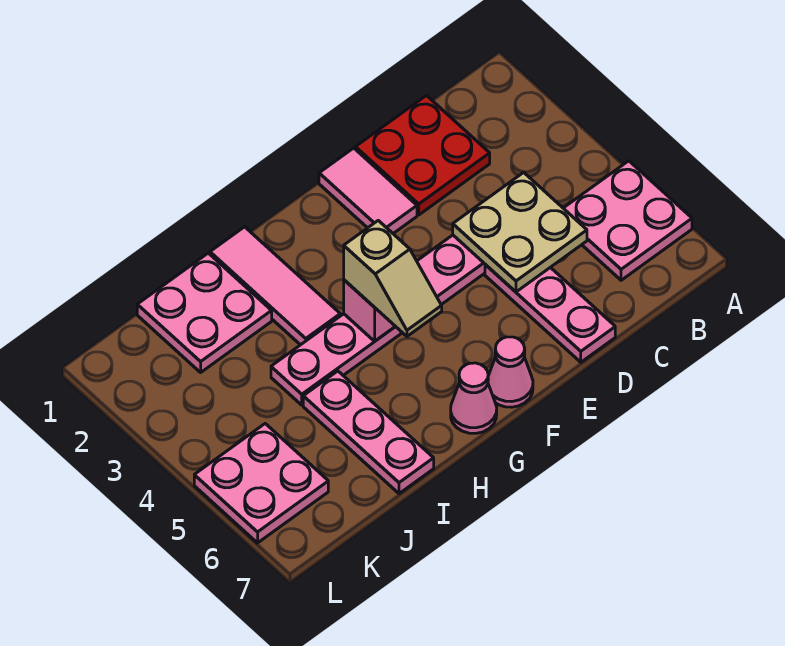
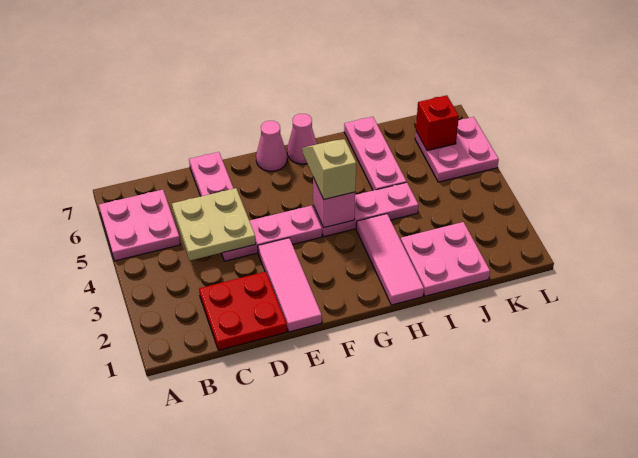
pink tile E1:E2 level 1 -> pink tile E1:E3 level 1
none -> red brick K6 level 2

